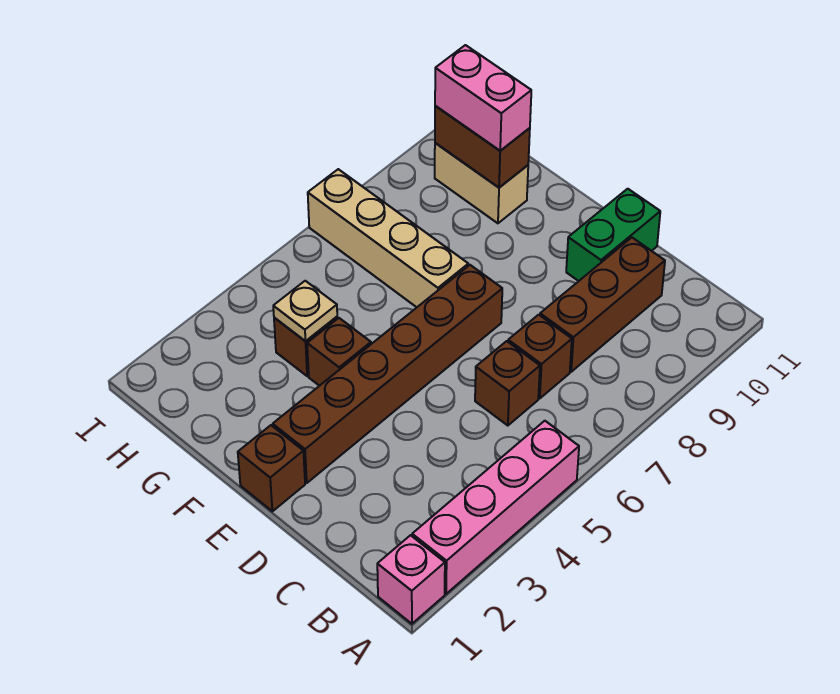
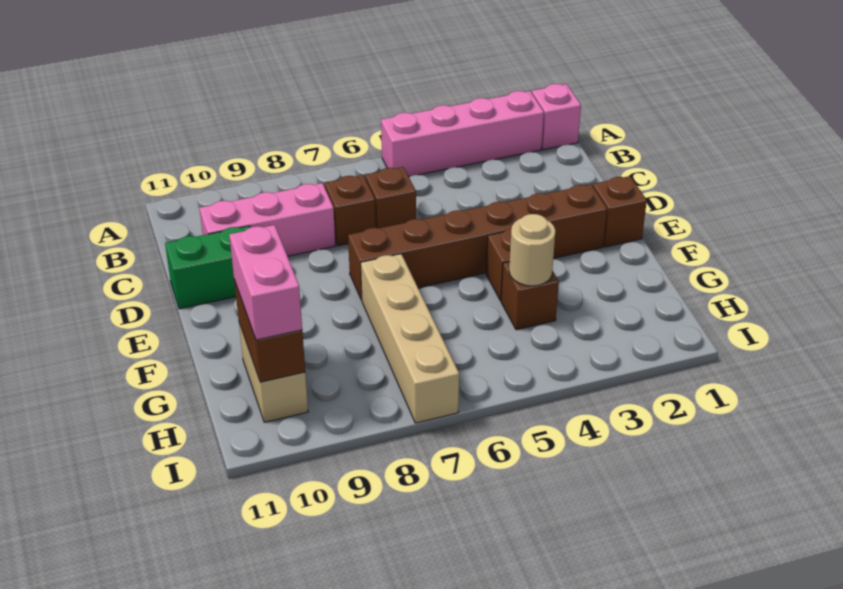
brown brick C8:C10 level 1 -> pink brick C8:C10 level 1
tan plate G4 level 2 -> tan round brick G4 level 2

